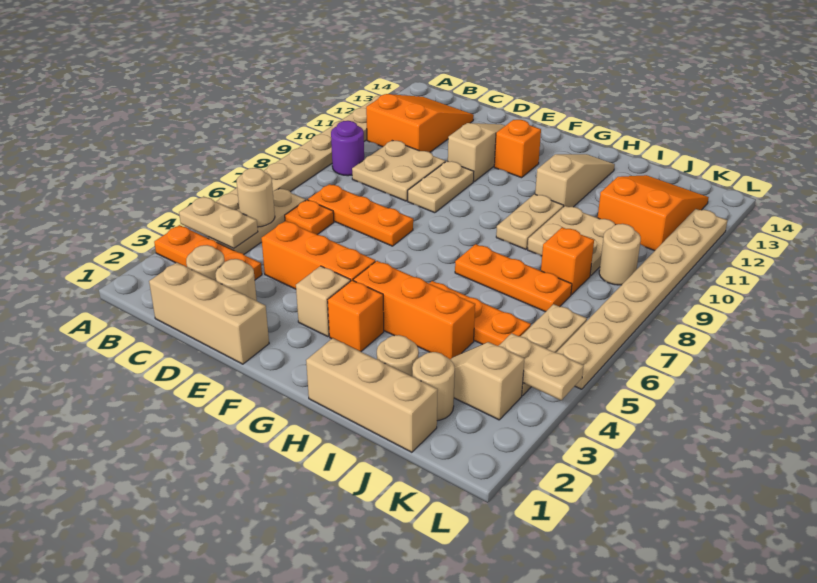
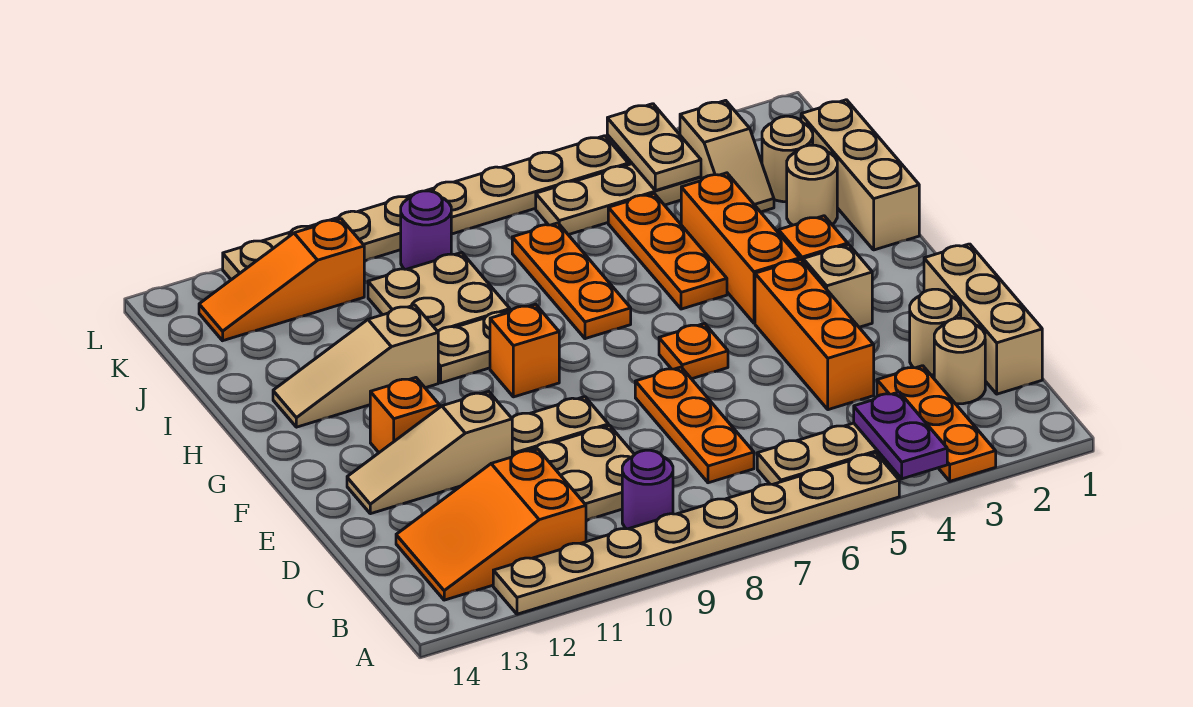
tan plate A4:B4 level 2 -> purple plate A4:B4 level 2
tan round brick B5 level 2 -> none
orange plate C6 level 1 -> orange plate F6 level 1
orange brick J8 level 1 -> orange brick G9 level 1
orange slope J11:K13 level 1 top 11 -> orange slope K11:K13 level 1 top 11
tan round brick K9 level 1 -> purple round brick K9 level 1

